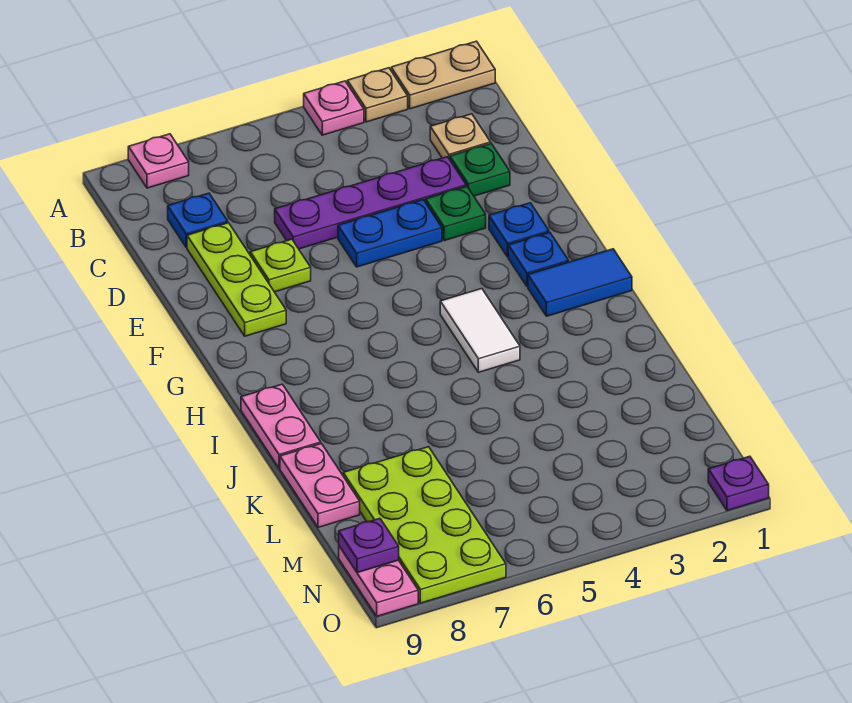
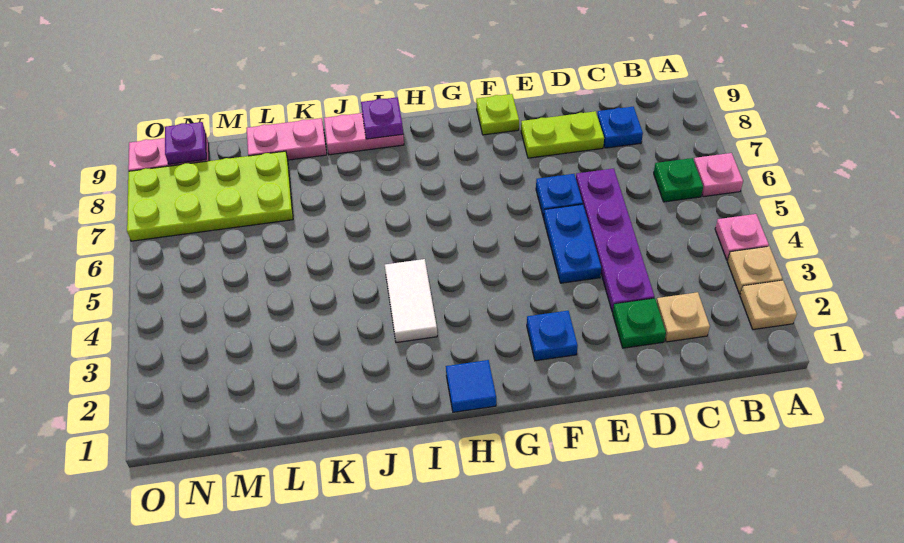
tan plate A1:A2 level 1 -> tan plate A2 level 1
pink plate A8 level 1 -> pink plate A6 level 1
lime plate D8:F8 level 1 -> lime plate D8:E8 level 1
green plate E3 level 1 -> green plate B6 level 1
lime plate E7 level 1 -> lime plate F9 level 1
blue plate G2 level 1 -> blue plate E6 level 1
blue tile H1:H2 level 1 -> blue tile H1 level 1
white tile H4:I4 level 1 -> white tile I3:I4 level 1
purple plate O1 level 1 -> purple plate I9 level 2

